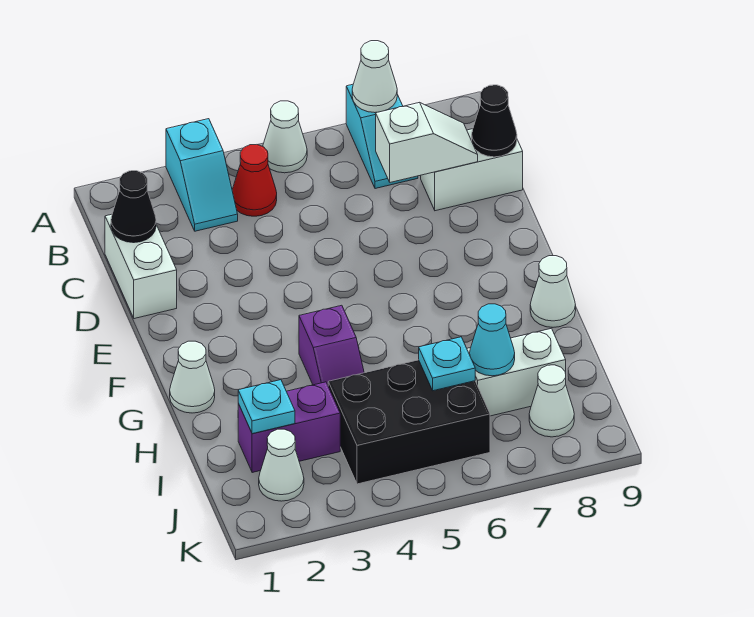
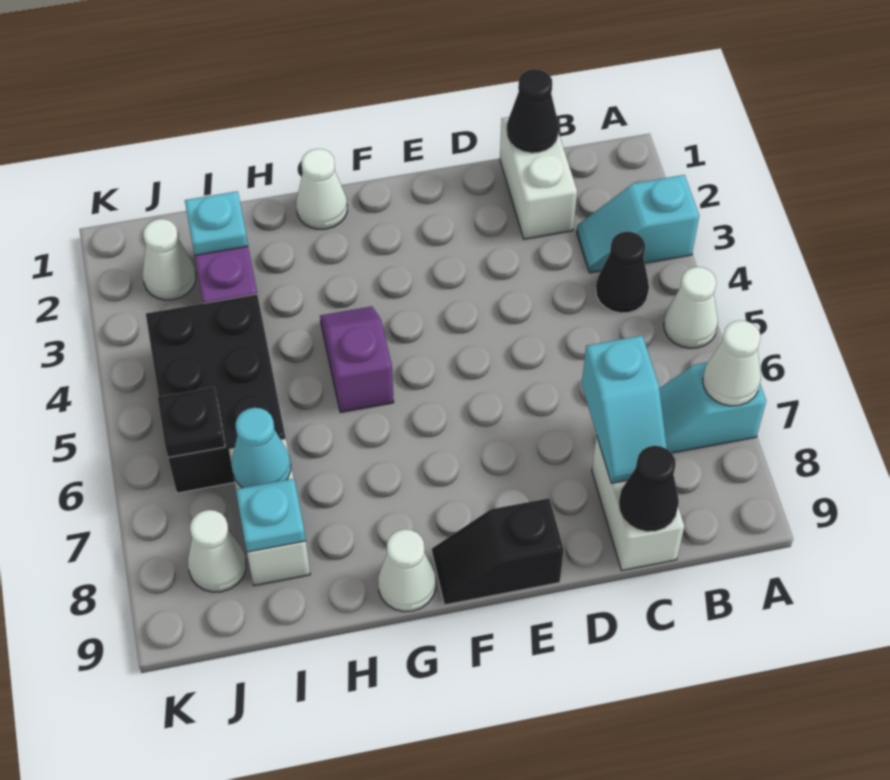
red cone B4 level 1 -> black cone B4 level 1
white brick C1:D1 level 1 -> white brick C1:C2 level 1
white slope C7:C8 level 2 top 7 -> cyan slope C7:C8 level 2 top 7
none -> black slope E9:F9 level 1 top E
purple slope G4:H4 level 1 top G -> purple slope G4:G5 level 1 top 5
cyan plate I6 level 2 -> cyan plate I8 level 2
none -> black plate J6 level 2

